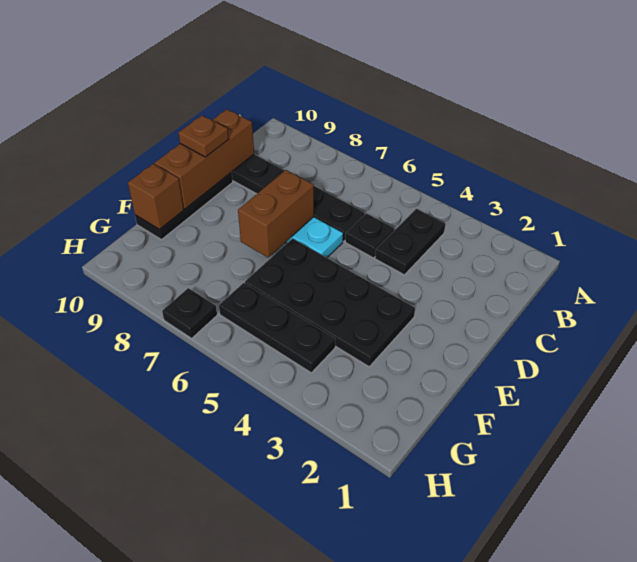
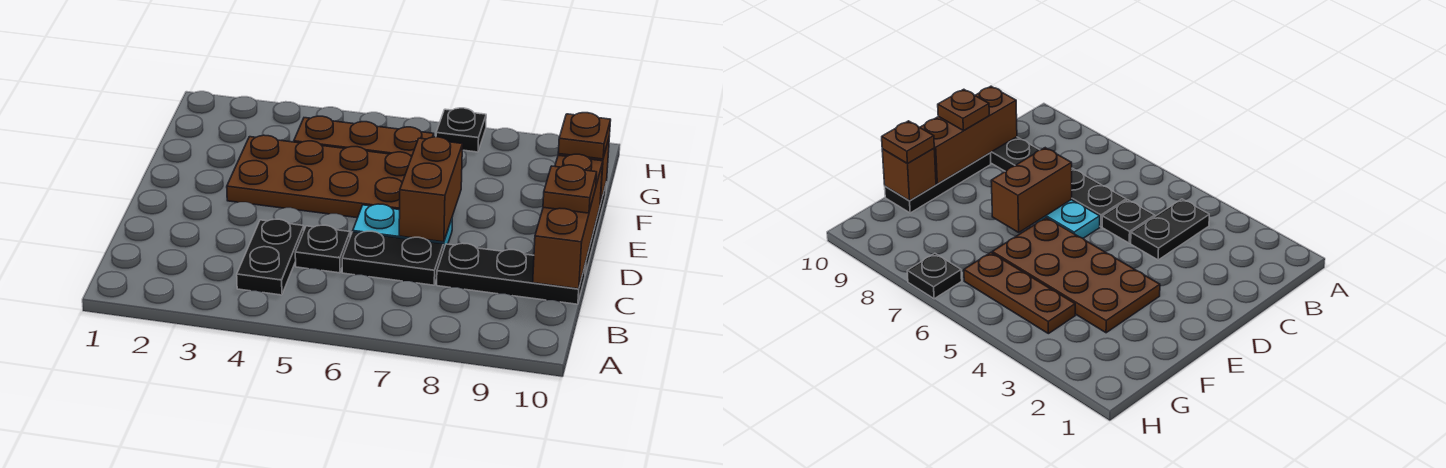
black plate E3:F6 level 1 -> brown plate E3:F6 level 1
none -> brown plate F10 level 3
black plate G4:G6 level 1 -> brown plate G4:G6 level 1

